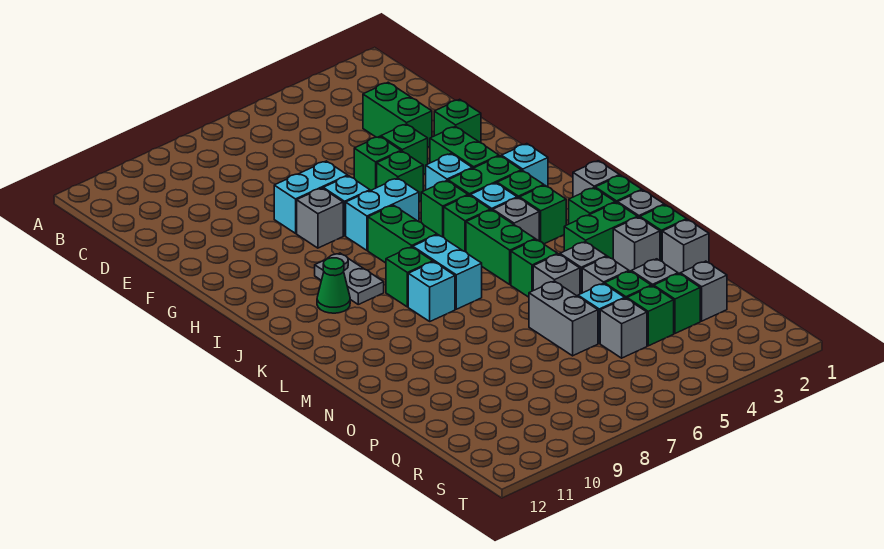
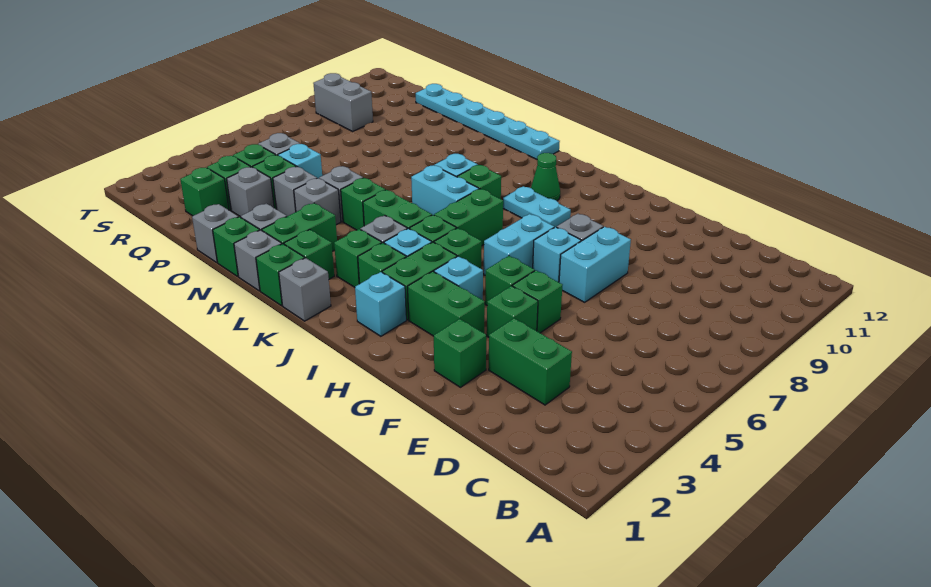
green brick I7:J7 level 1 -> green brick J6:J7 level 1
grey plate I9:J9 level 1 -> cyan plate I9:J9 level 1
none -> cyan plate L12:Q12 level 1
grey brick O6:P6 level 1 -> grey brick R9:S9 level 1
grey brick Q2 level 1 -> green brick Q2 level 1

